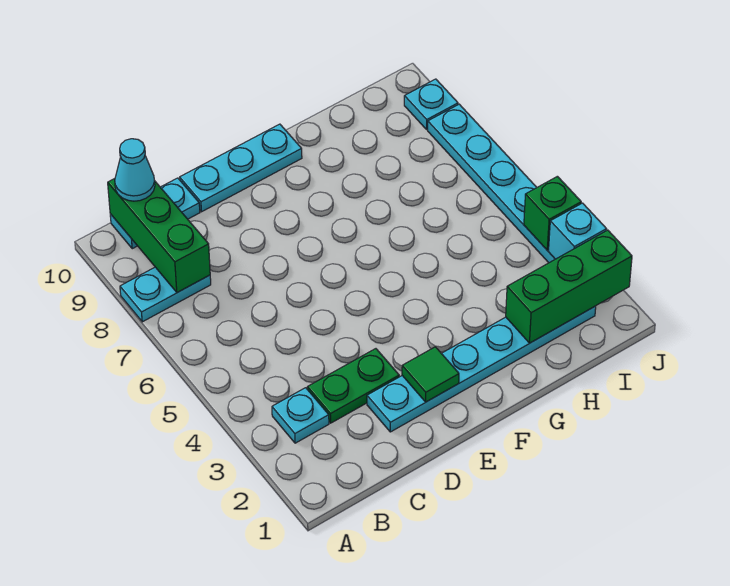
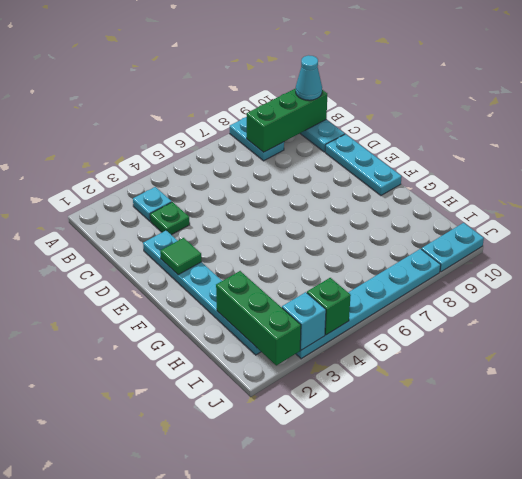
green plate C3:D3 level 1 -> green plate C3 level 1
cyan plate J9 level 1 -> cyan plate J9:J10 level 1

